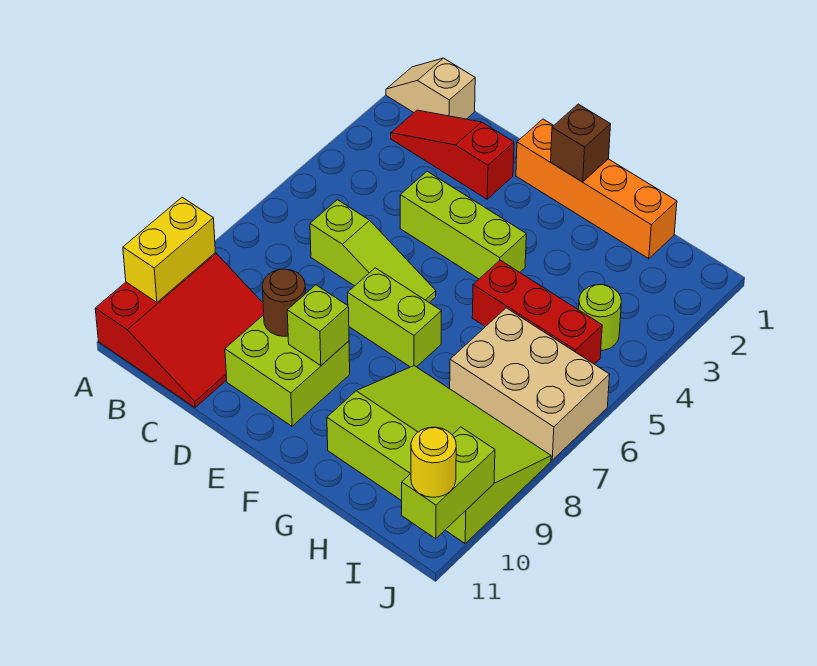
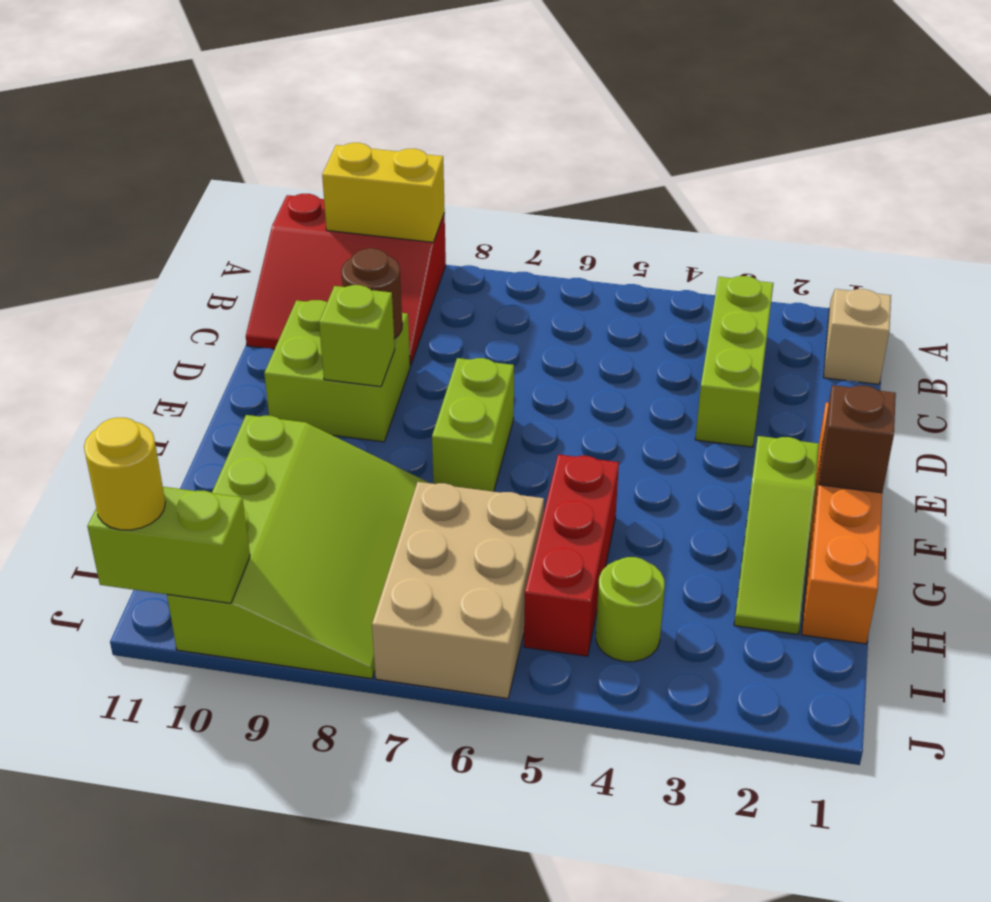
red slope B2:D2 level 1 top D -> none
lime slope C6:E6 level 1 top C -> lime slope F2:H2 level 1 top F
lime brick D4:F4 level 1 -> lime brick B3:D3 level 1

